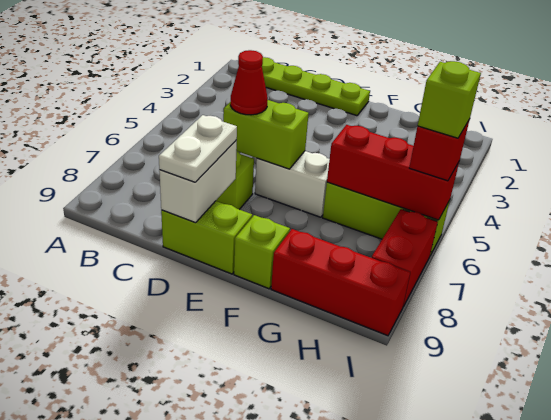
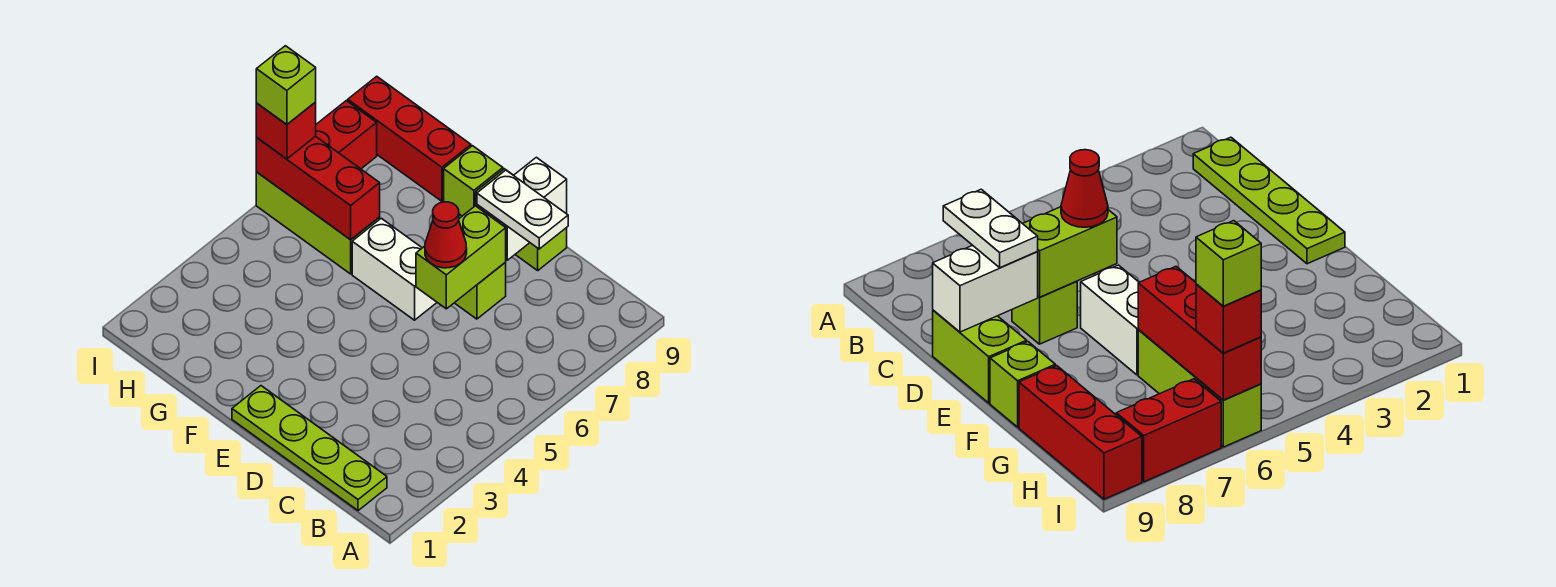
lime brick D6:E6 level 2 -> lime brick D6:D7 level 2
white plate D8:D9 level 3 -> white plate C8:D8 level 3

